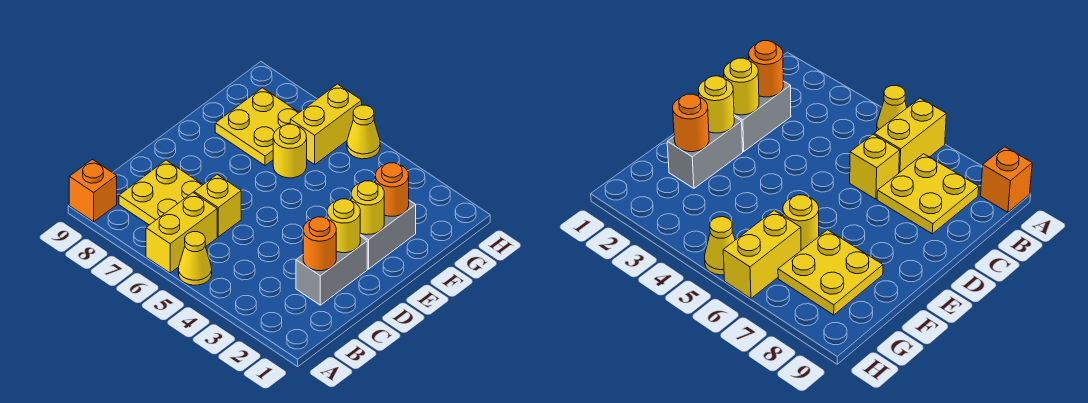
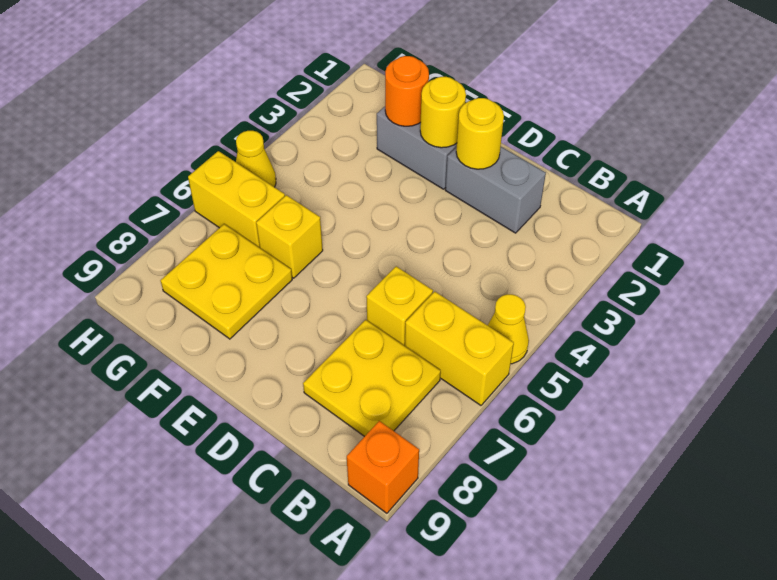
orange round brick C2 level 2 -> none
yellow round brick F6 level 1 -> yellow brick F6 level 1

